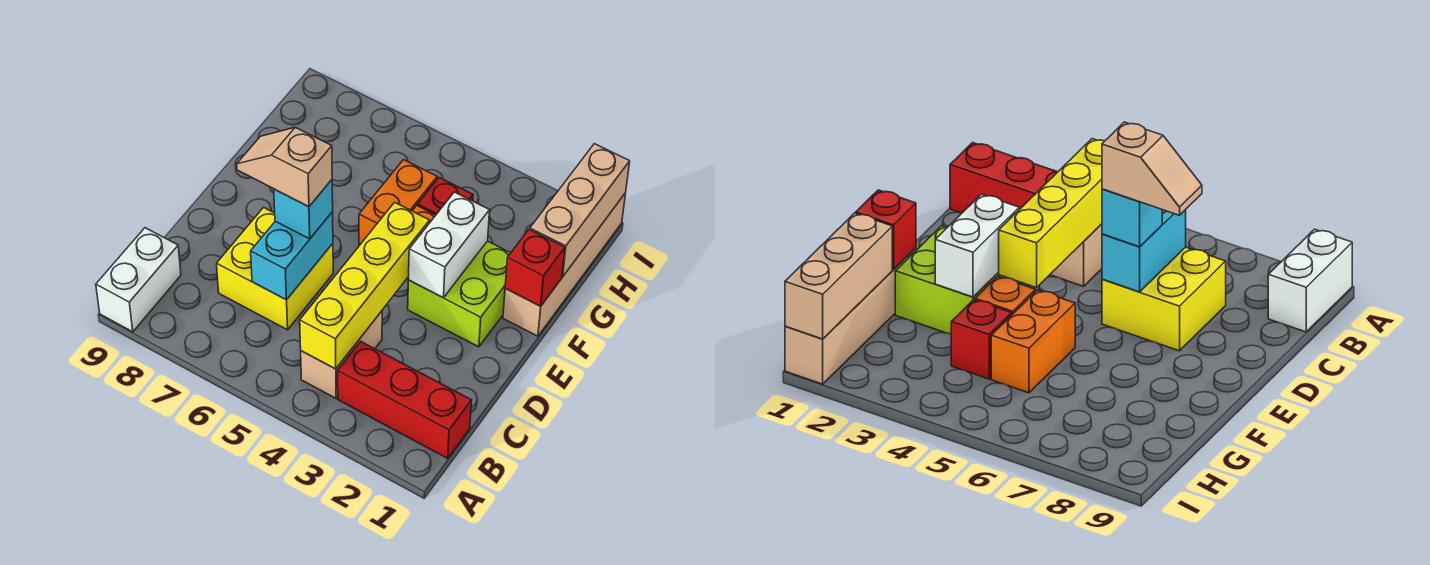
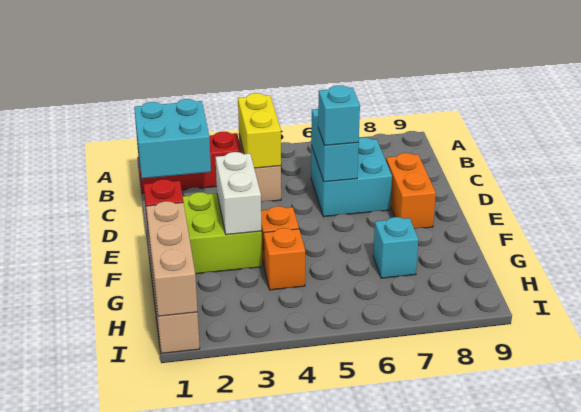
white brick A9:B9 level 1 -> none
none -> cyan brick B1:C2 level 2
yellow brick B4:E4 level 2 -> yellow brick B4:C4 level 2
yellow brick C6:D7 level 1 -> cyan brick C6:D7 level 1
tan slope D6:D7 level 4 top 6 -> none
orange brick F5:G5 level 1 -> orange brick D8:E8 level 1
red brick G4 level 1 -> orange brick G4 level 1
none -> cyan brick G7 level 1

